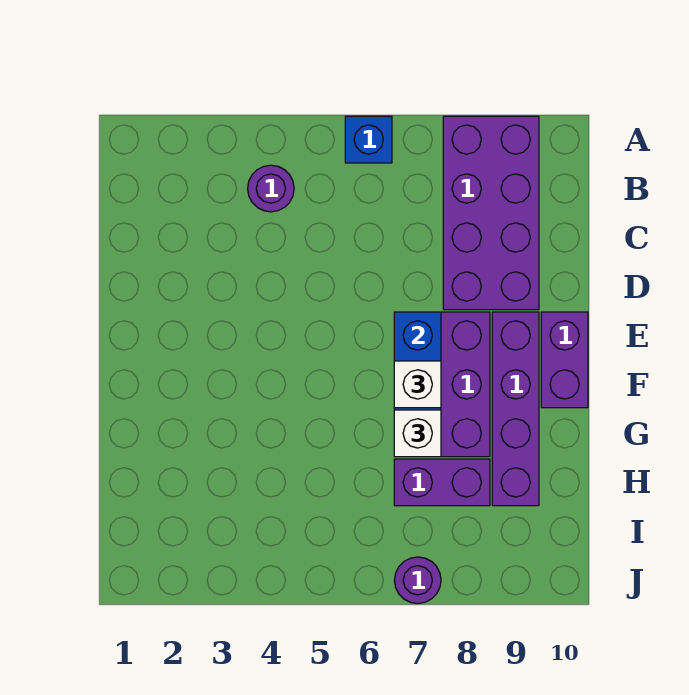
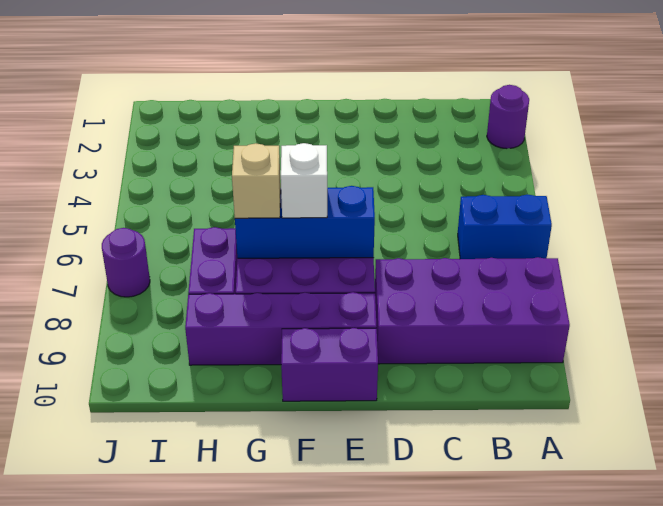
blue brick A6 level 1 -> blue brick A6:B6 level 1
purple round brick B4 level 1 -> purple round brick A2 level 1
white brick G7 level 3 -> tan brick G7 level 3

